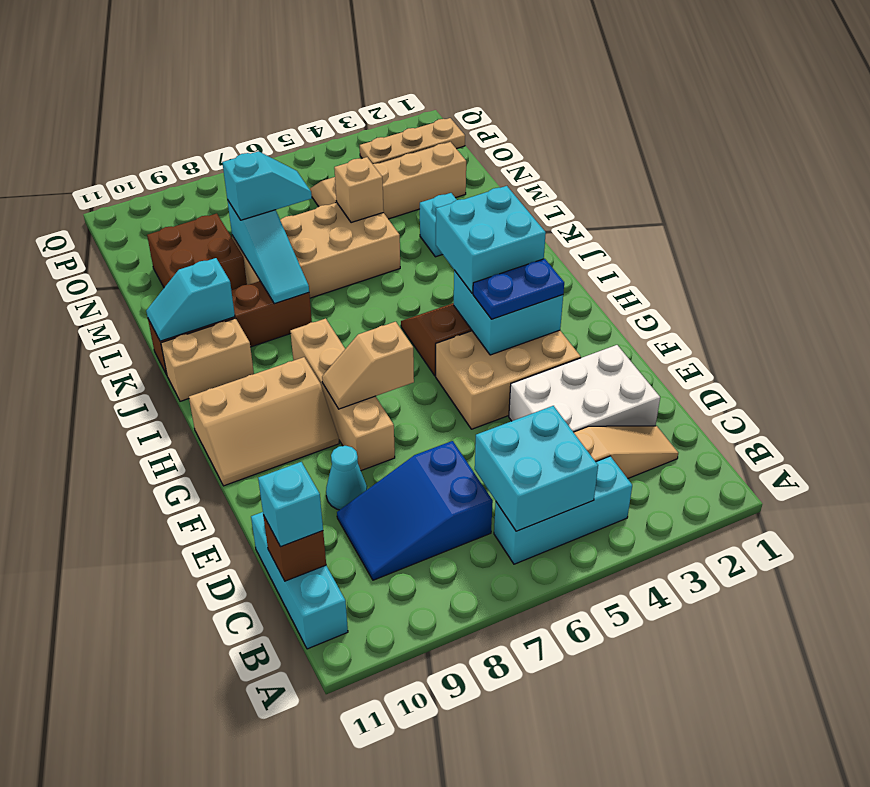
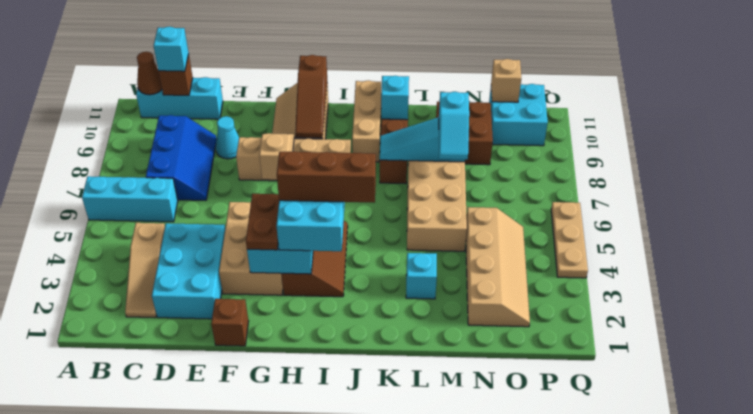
cyan brick B4:B6 level 1 -> cyan brick A6:C6 level 1
cyan brick B5:C6 level 2 -> cyan brick O10:P11 level 1
none -> brown cone B11 level 2
blue slope C7:D9 level 1 top 7 -> blue slope C7:D9 level 1 top C
white brick D2:E4 level 1 -> cyan brick D2:E4 level 1
none -> brown brick F1 level 1
blue plate G3:G4 level 3 -> brown plate G3:G4 level 3
none -> brown brick H4:J4 level 4
none -> brown slope H9:H11 level 2 top 11
tan brick J10:J11 level 1 -> tan brick J9:J11 level 1
tan brick M5 level 2 -> tan brick O11 level 2
tan plate P1:P3 level 1 -> tan plate Q4:Q6 level 1

